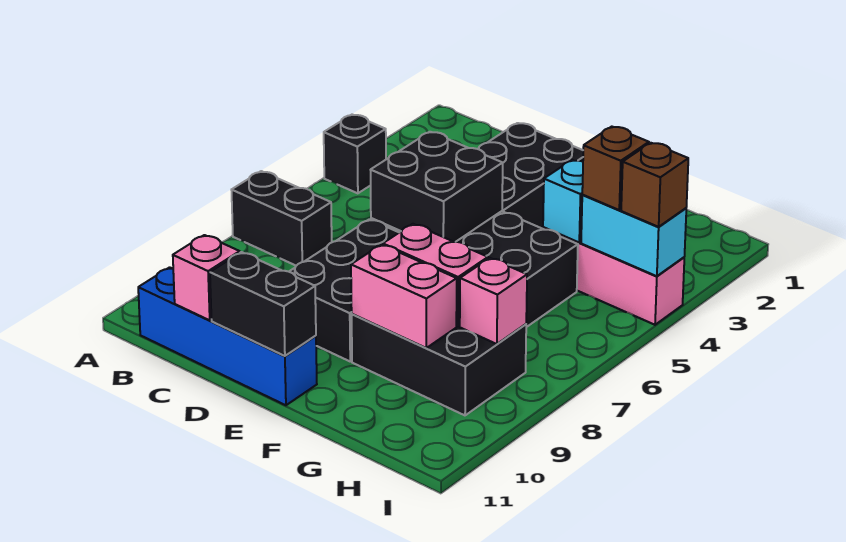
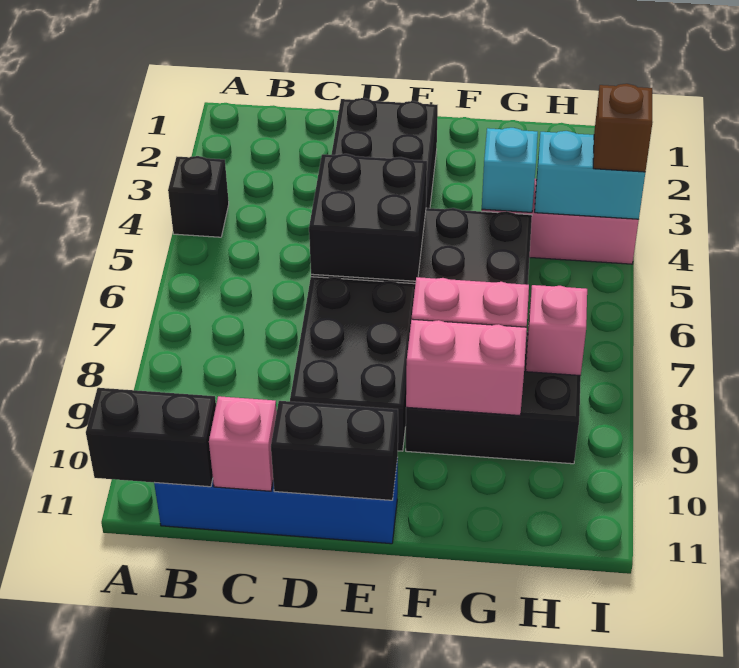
black brick A7:B7 level 1 -> black brick A11:B11 level 2
brown brick H4 level 3 -> none

